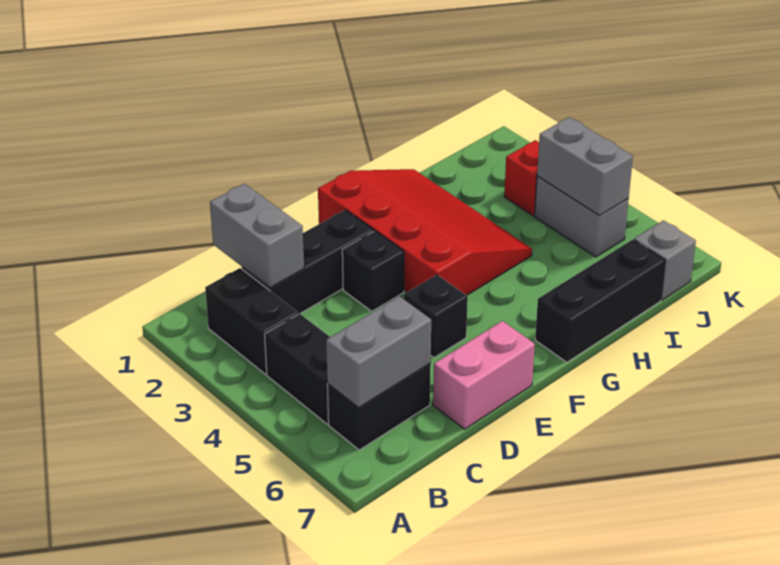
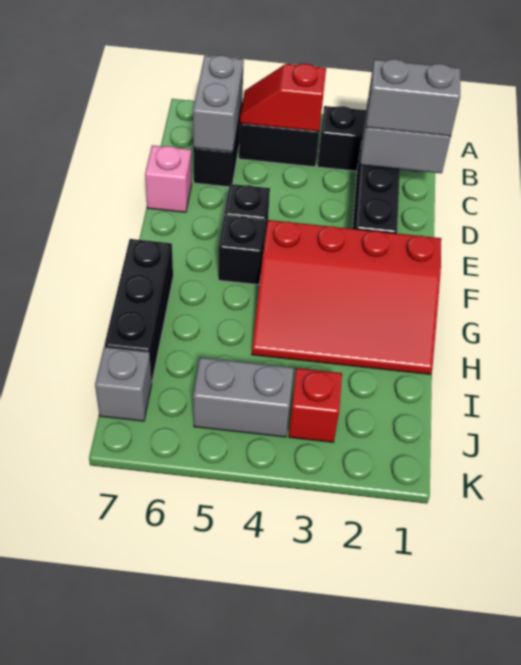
none -> red slope B4:B5 level 2 top 4
pink brick D7:E7 level 1 -> pink brick D7 level 1
black brick E3 level 1 -> black brick F5 level 1
grey brick J4:J5 level 2 -> grey brick C1:C2 level 3

